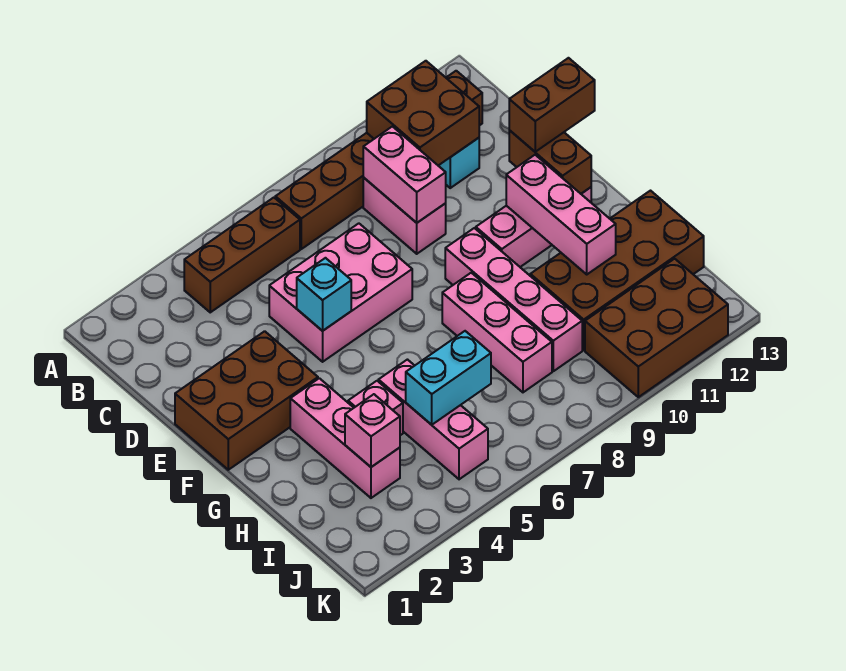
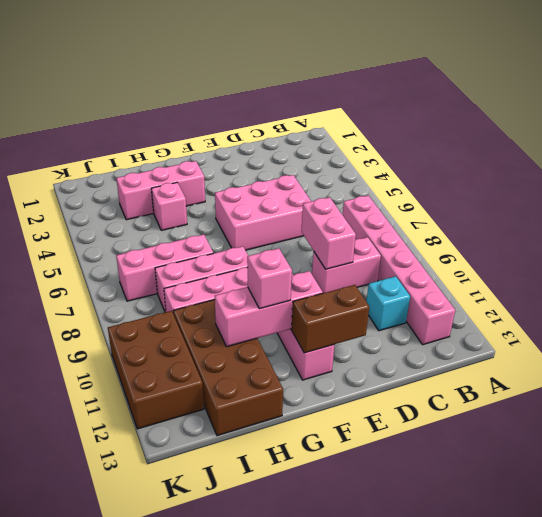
brown brick B4:B6 level 1 -> none
brown brick B7:B12 level 1 -> pink brick B7:B12 level 1
brown brick B10:C11 level 2 -> none
pink brick C9:D9 level 2 -> pink brick D8:D9 level 2
pink brick D5:E7 level 1 -> pink brick D5:F6 level 1
brown brick E1:F3 level 1 -> none
cyan brick E5 level 2 -> none
brown brick E12:E13 level 3 -> none
pink brick H5:J5 level 1 -> pink brick H7:J7 level 1
pink brick I3 level 2 -> pink brick G11 level 3
cyan brick I5:I6 level 2 -> none

